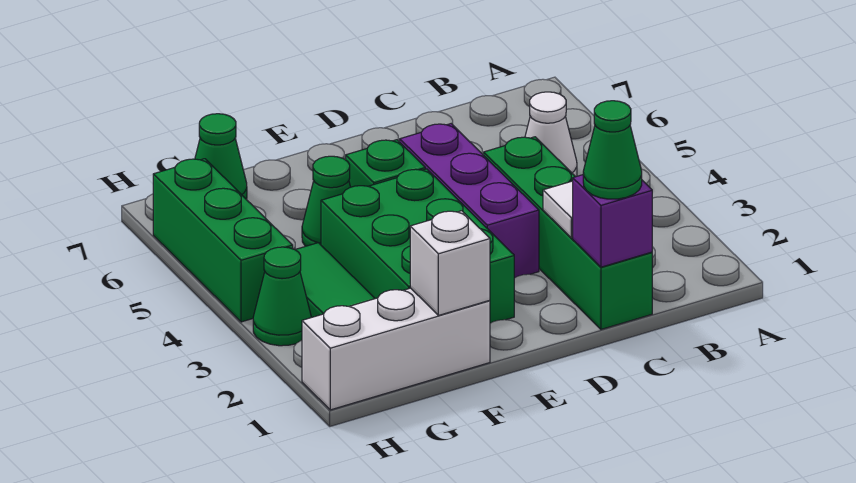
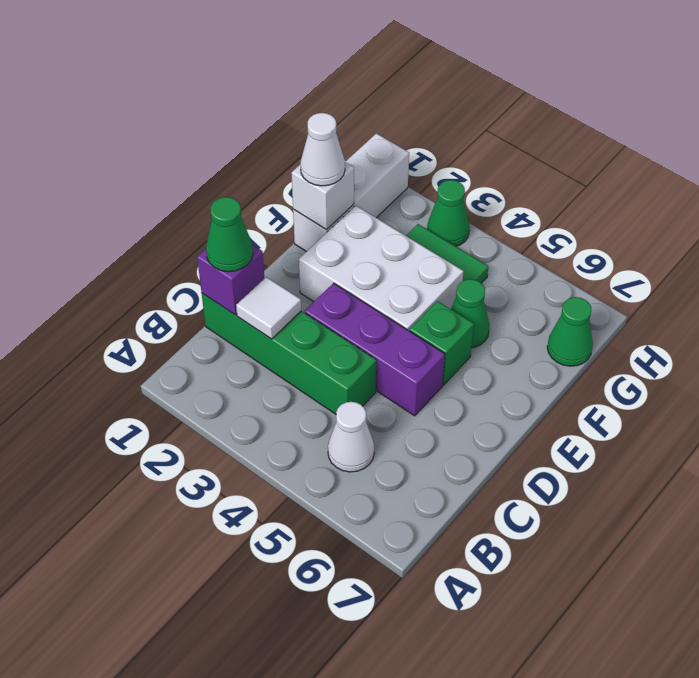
green brick E2:F4 level 1 -> white brick E2:F4 level 1
none -> white cone F1 level 3
green brick H4:H6 level 1 -> none

